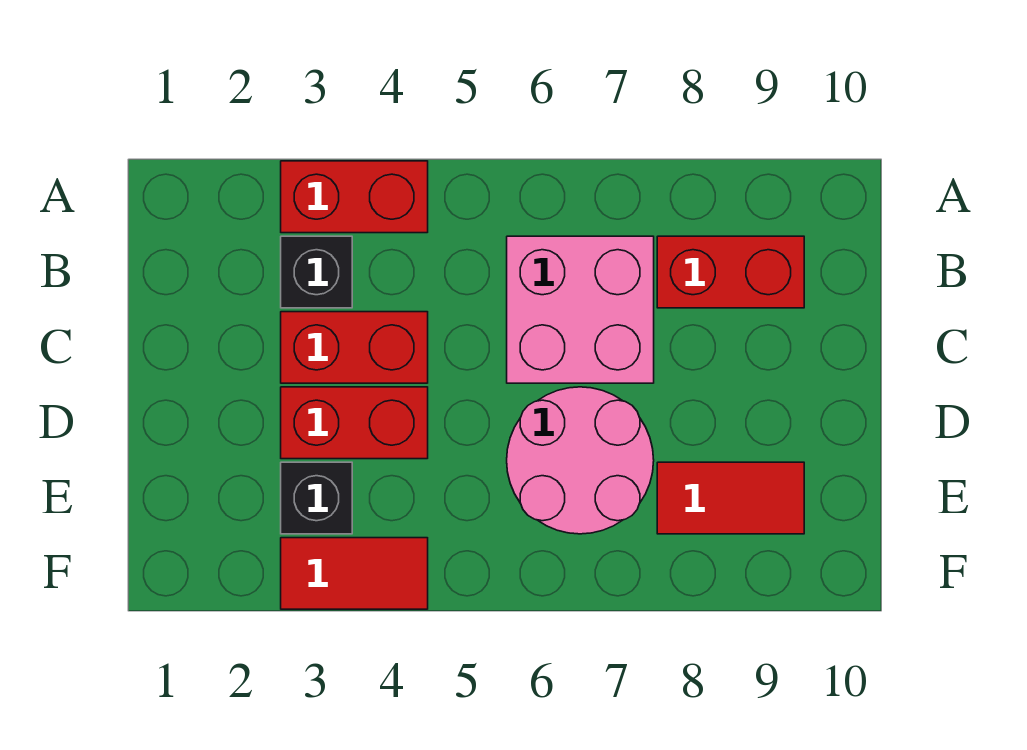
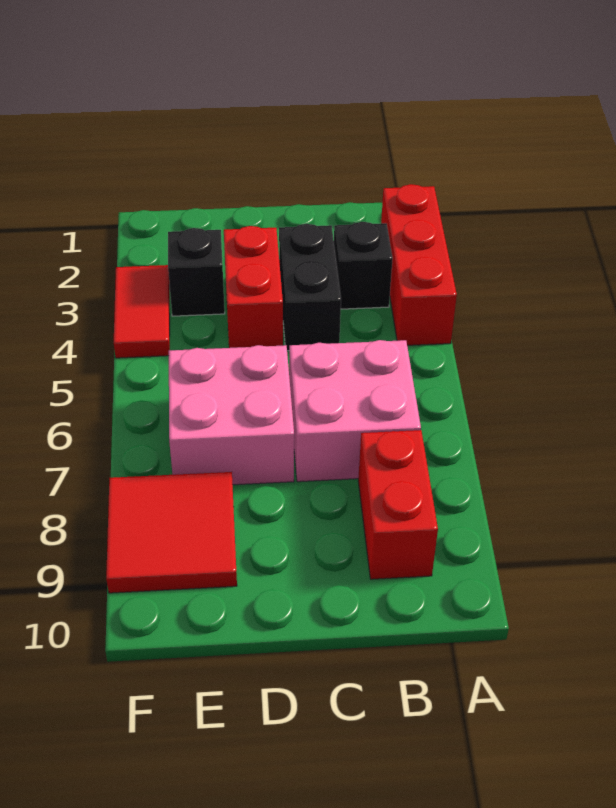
red brick A3:A4 level 1 -> red brick A2:A4 level 1
red brick C3:C4 level 1 -> black brick C3:C4 level 1
pink round brick D6:E7 level 1 -> pink brick D6:E7 level 1
red tile E8:E9 level 1 -> red tile E8:F9 level 1

